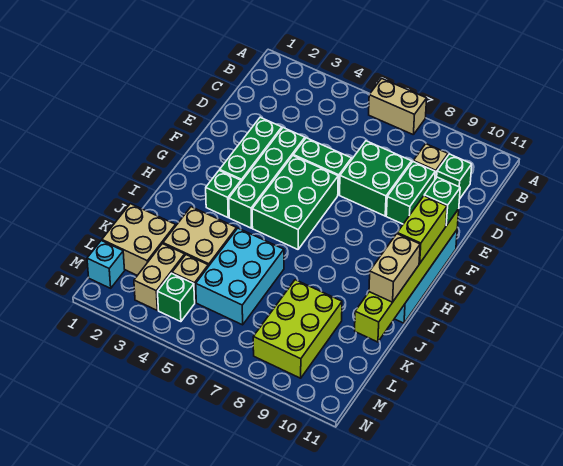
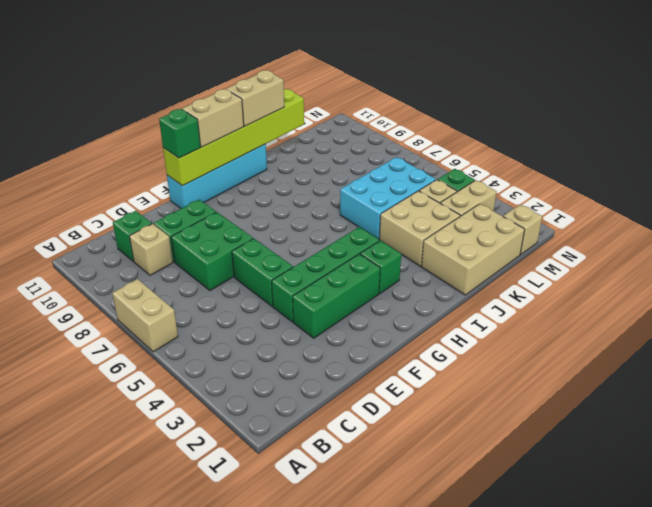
green brick F5:H6 level 1 -> none
lime brick G11:H11 level 3 -> tan brick G11:H11 level 3
tan brick K1:L2 level 1 -> tan brick J1:L2 level 1
lime brick K8:M9 level 1 -> none
cyan brick M1 level 1 -> tan brick M1 level 1

